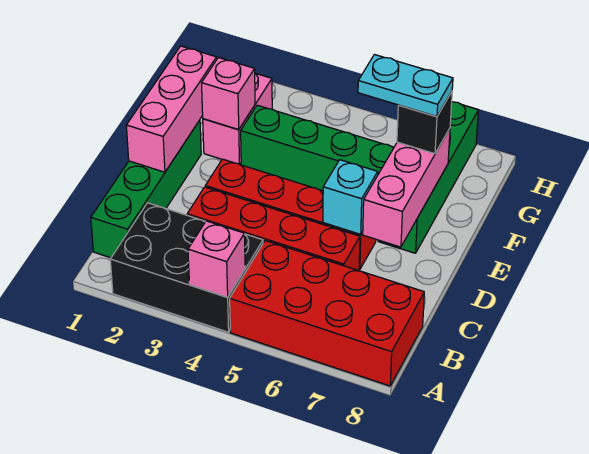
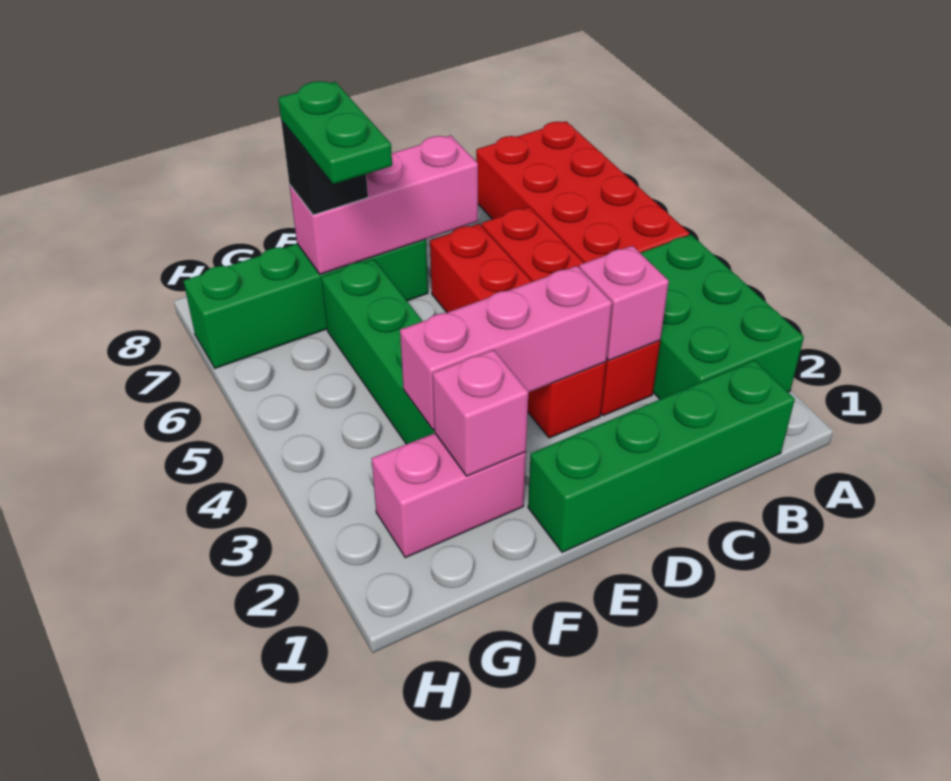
black brick A2:B4 level 1 -> green brick A2:B4 level 1
pink brick A4 level 2 -> pink brick C3 level 2
pink brick D1:F1 level 2 -> pink brick D3:F3 level 2
cyan brick D6 level 2 -> none
cyan plate F6:F7 level 4 -> green plate F6:F7 level 4

